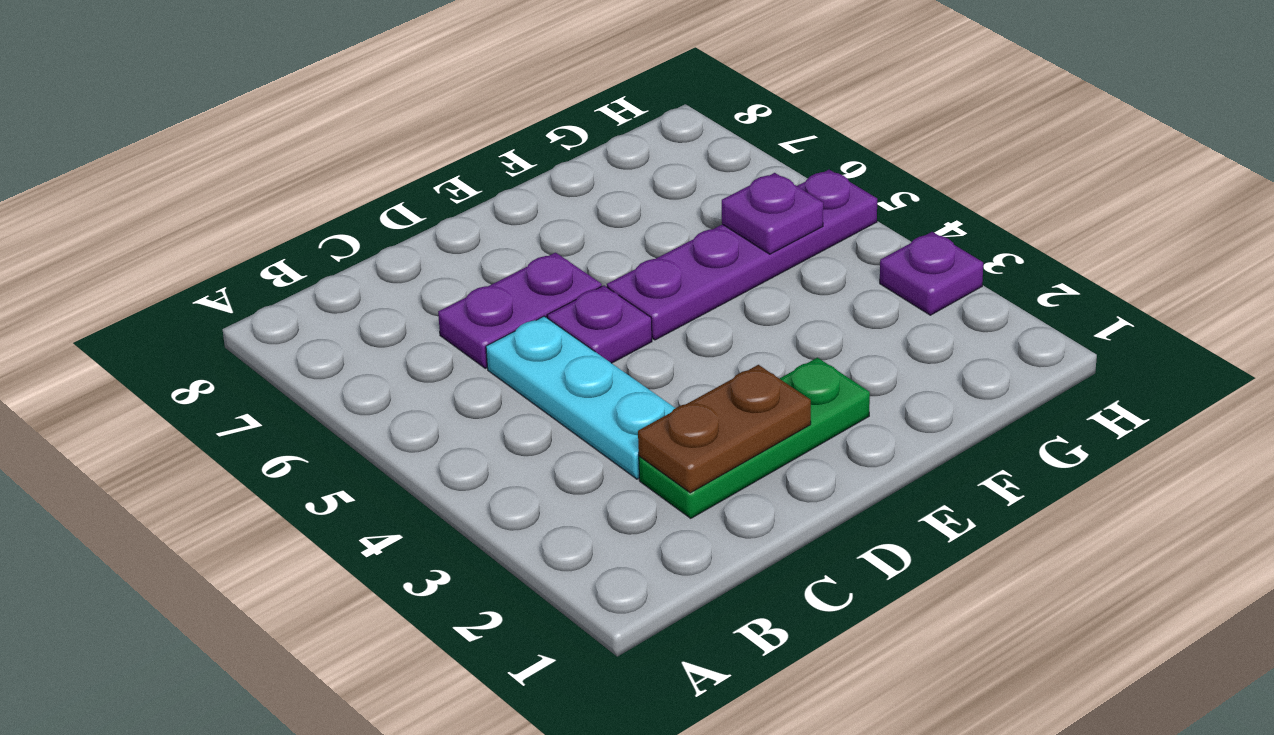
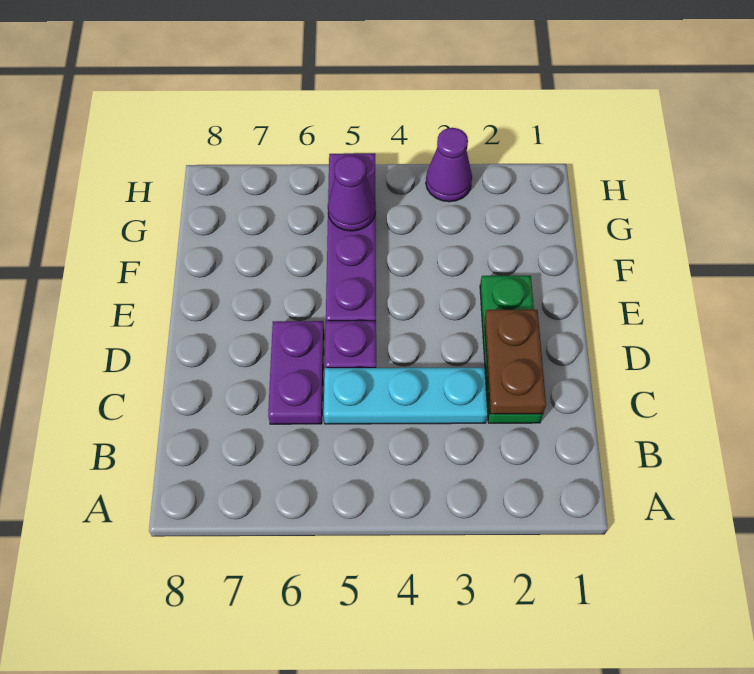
purple plate G5 level 2 -> purple cone G5 level 2
purple plate H3 level 1 -> purple cone H3 level 1

